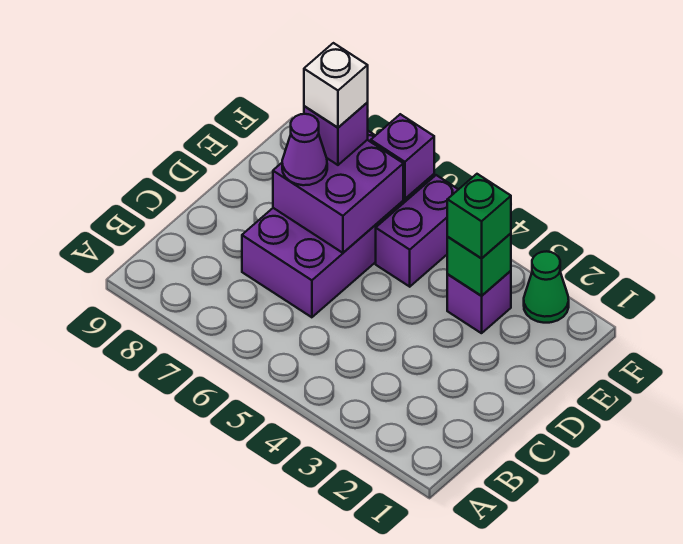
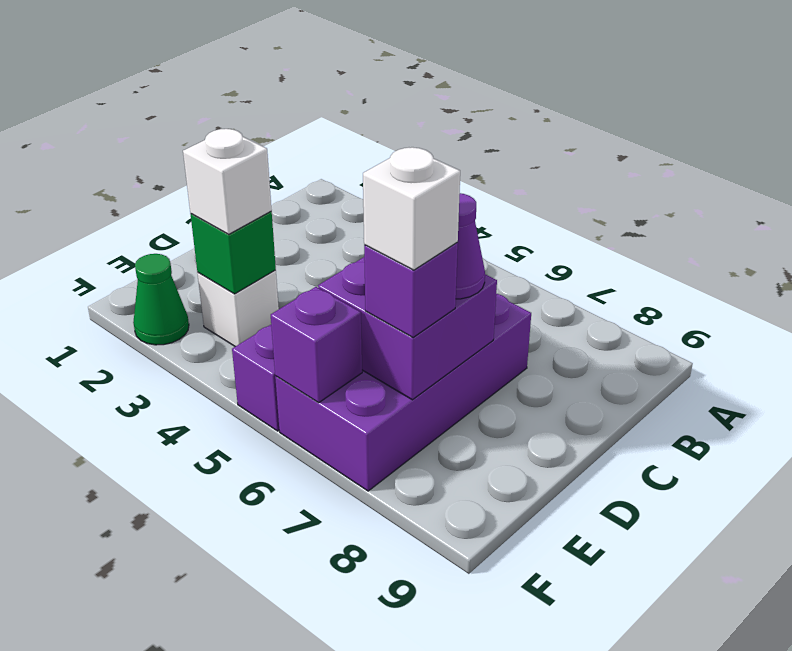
purple brick E3 level 1 -> white brick E3 level 1
green brick E3 level 3 -> white brick E3 level 3

